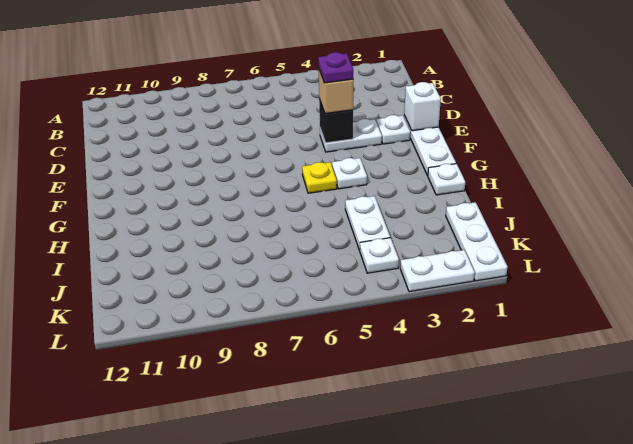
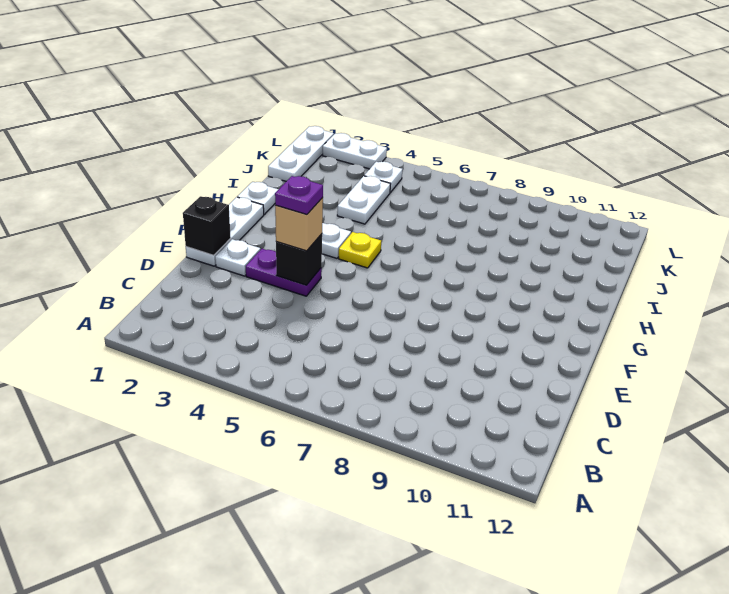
white brick E1 level 2 -> black brick E1 level 2
white plate E3:E4 level 1 -> purple plate E3:E4 level 1

